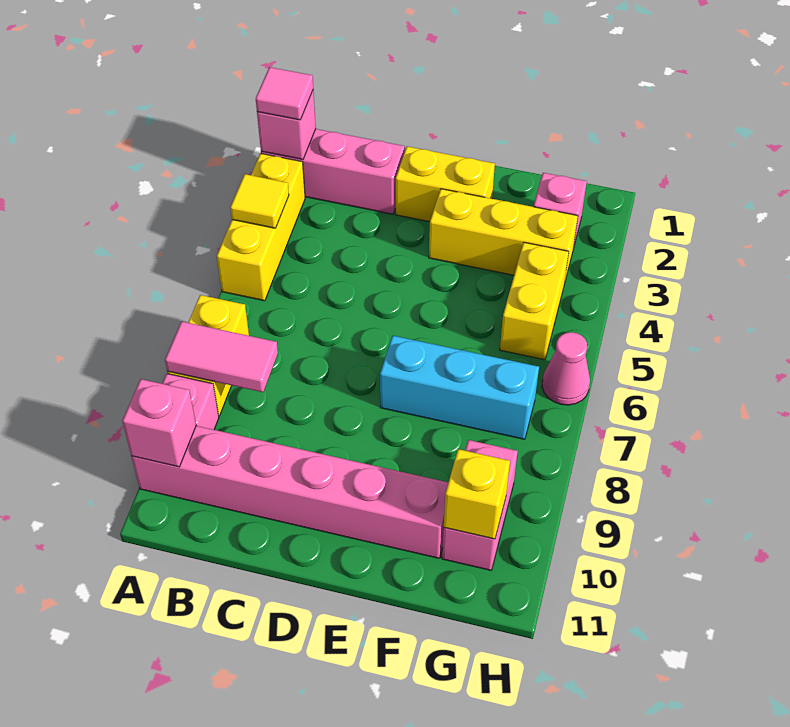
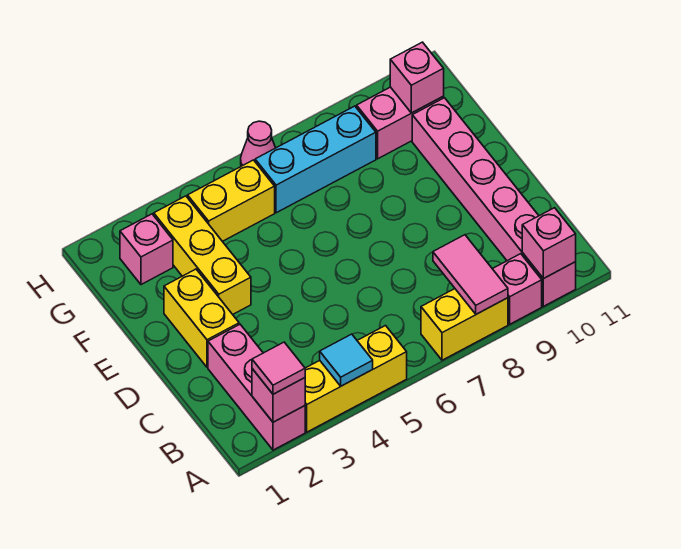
yellow tile A4 level 2 -> cyan tile A4 level 2
cyan brick E7:G7 level 1 -> cyan brick G6:G8 level 1
yellow brick G10 level 2 -> pink brick G10 level 2

